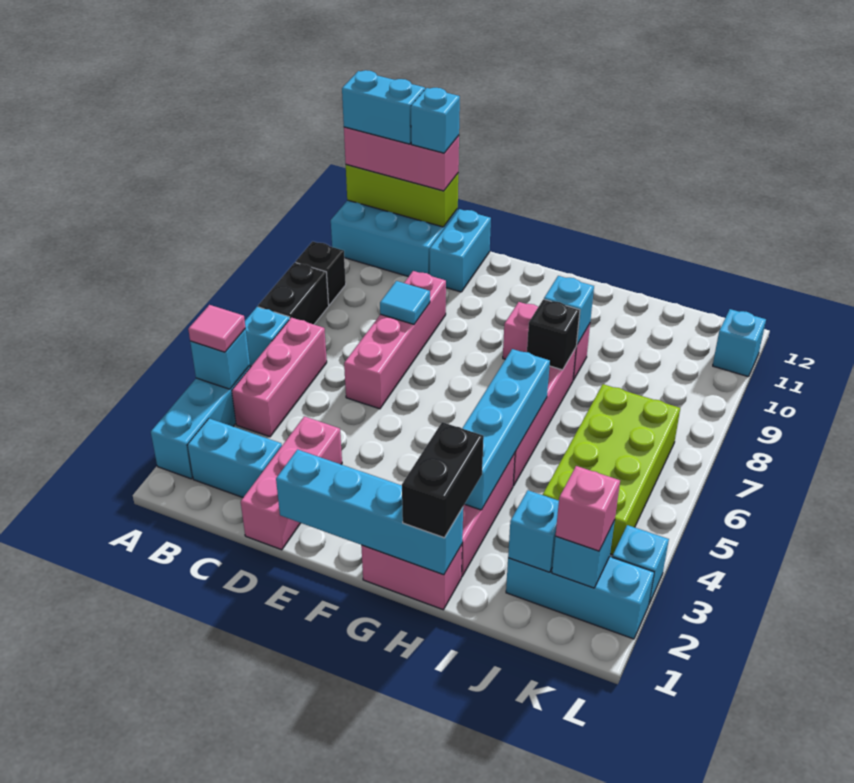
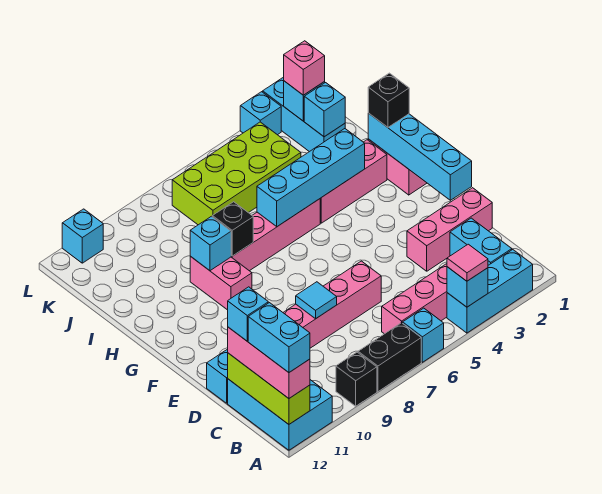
black brick H1:H2 level 3 -> black brick H1 level 3

